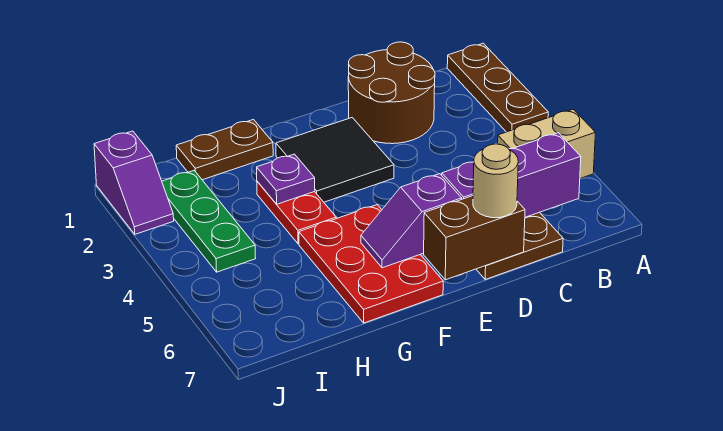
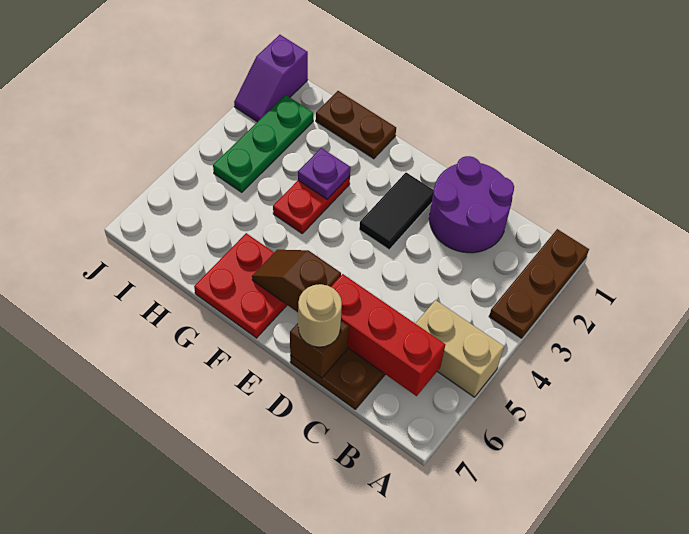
purple brick B6:D6 level 2 -> red brick B6:D6 level 2
brown round brick C1:D2 level 1 -> purple round brick C1:D2 level 1
brown brick D7:E7 level 2 -> brown brick D7 level 2
black tile E2:F3 level 1 -> black tile E2:E3 level 1
purple slope E6:F6 level 2 top E -> brown slope E6:F6 level 2 top E
red plate F5:G7 level 1 -> red plate F6:G7 level 1

